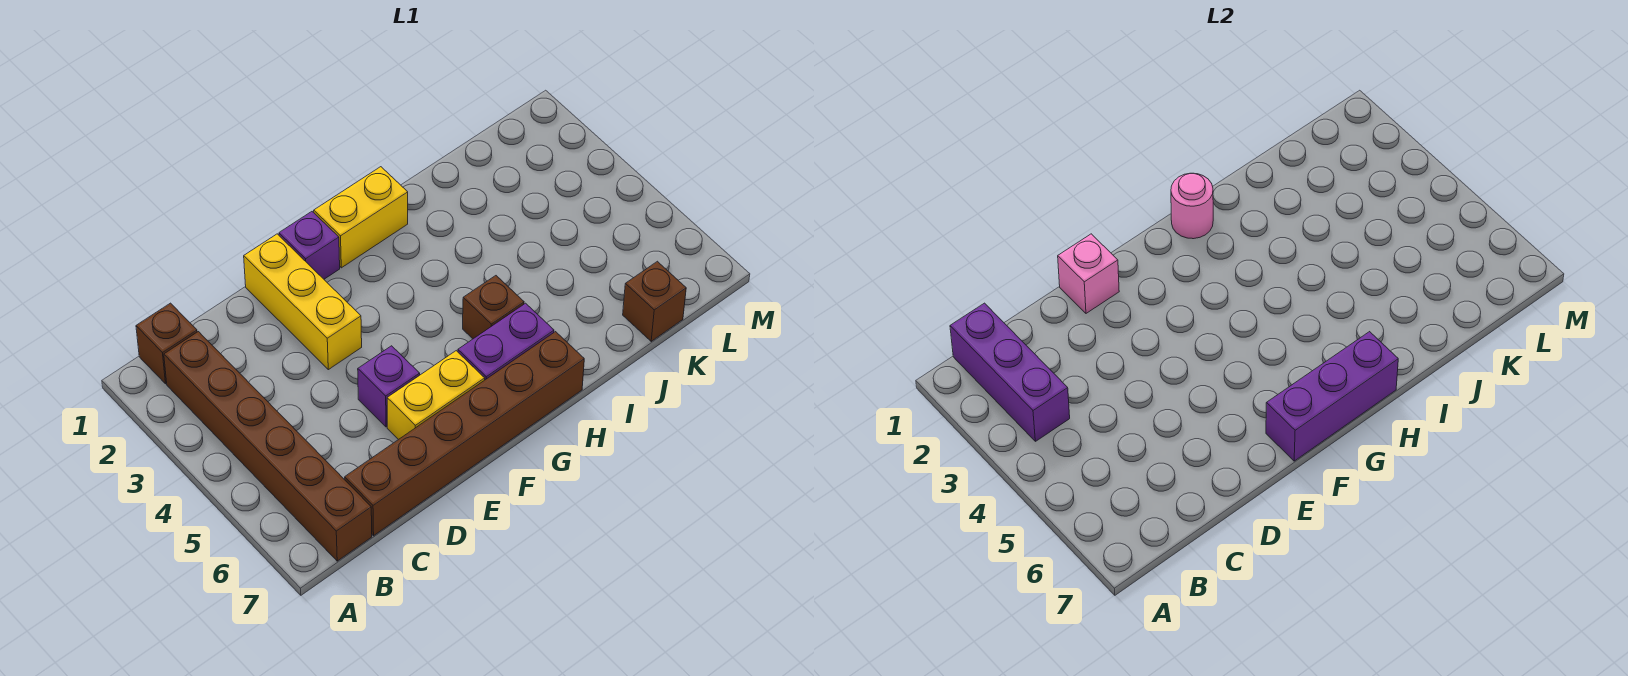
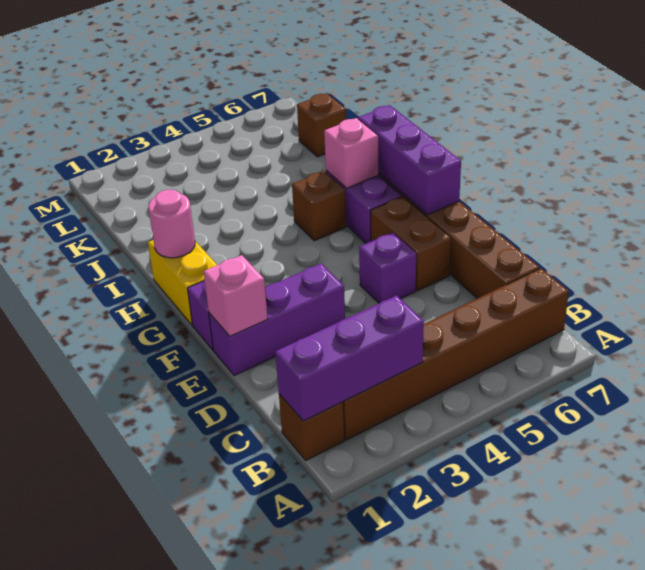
yellow brick E1:E3 level 1 -> purple brick E1:E3 level 1
yellow brick E6:F6 level 1 -> brown brick E6:F6 level 1
none -> pink brick H6 level 2

